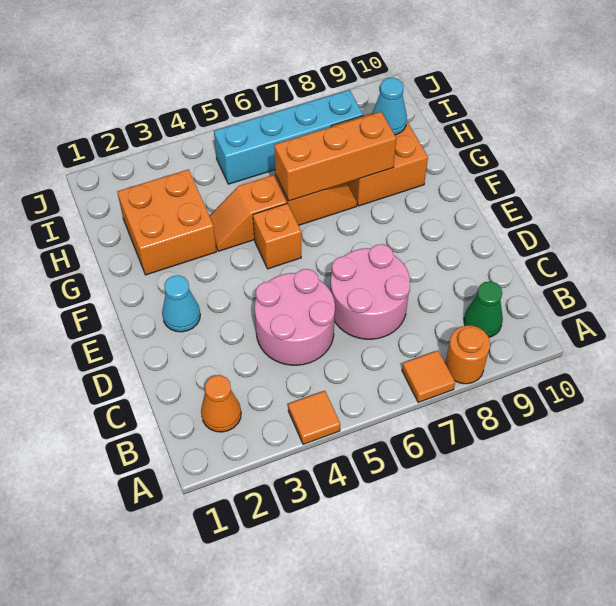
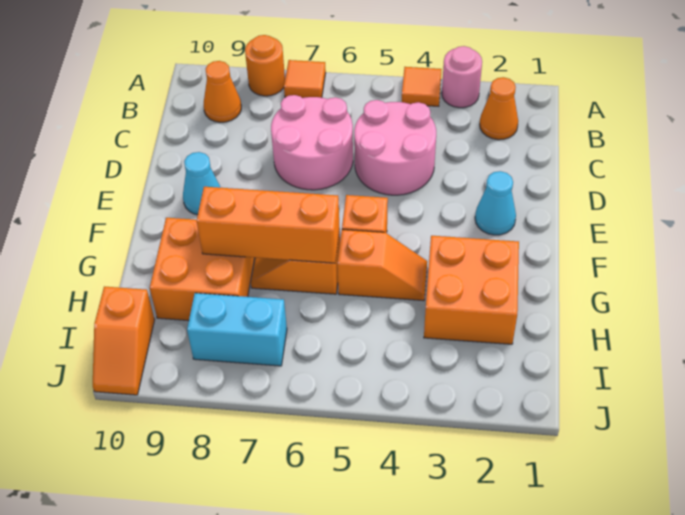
none -> pink round brick A3 level 1
green cone B9 level 1 -> orange cone B9 level 1
cyan cone H9 level 2 -> cyan cone E9 level 1
cyan brick I5:I8 level 1 -> cyan brick I7:I8 level 1
none -> orange slope I10:J10 level 1 top I

